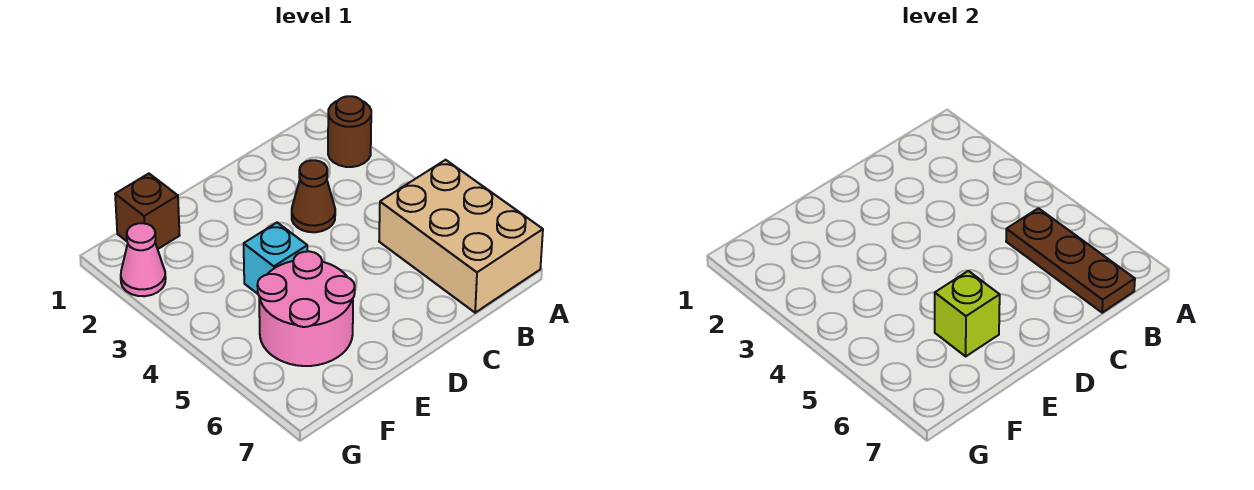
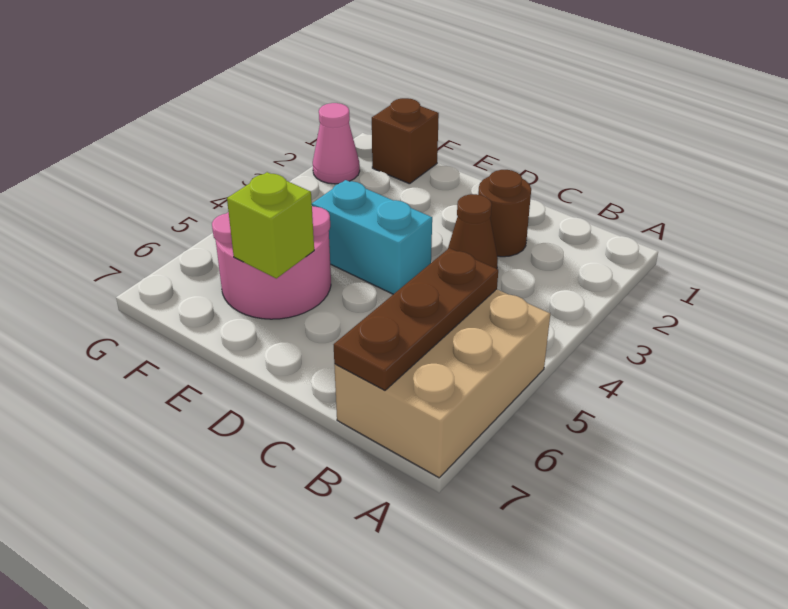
brown round brick A2 level 1 -> brown round brick C2 level 1
cyan brick E4 level 1 -> cyan brick D4:E4 level 1

